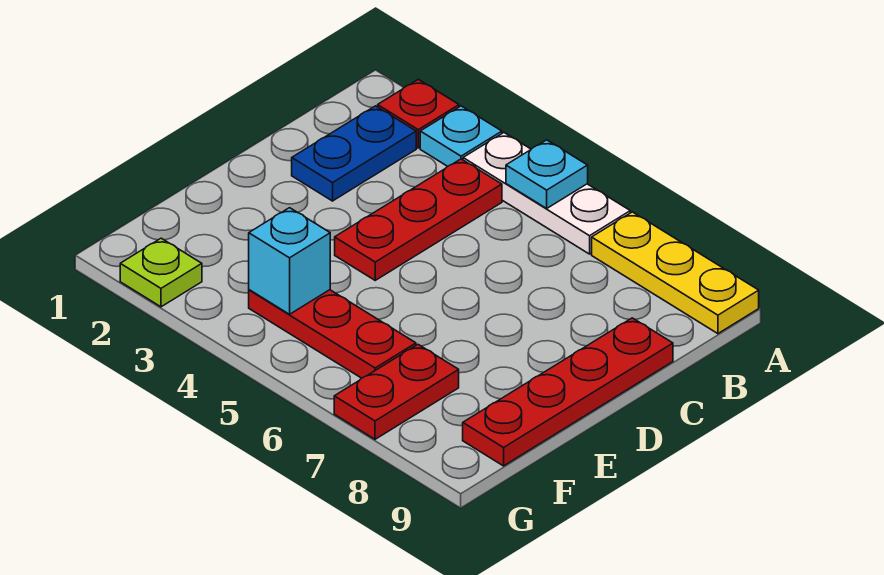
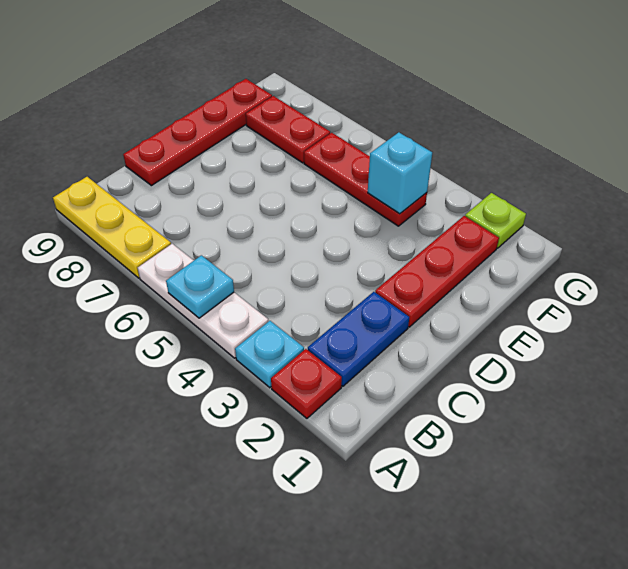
red plate B4:D4 level 1 -> red plate D2:F2 level 1
red plate F7:G7 level 1 -> red plate F7:F8 level 1

